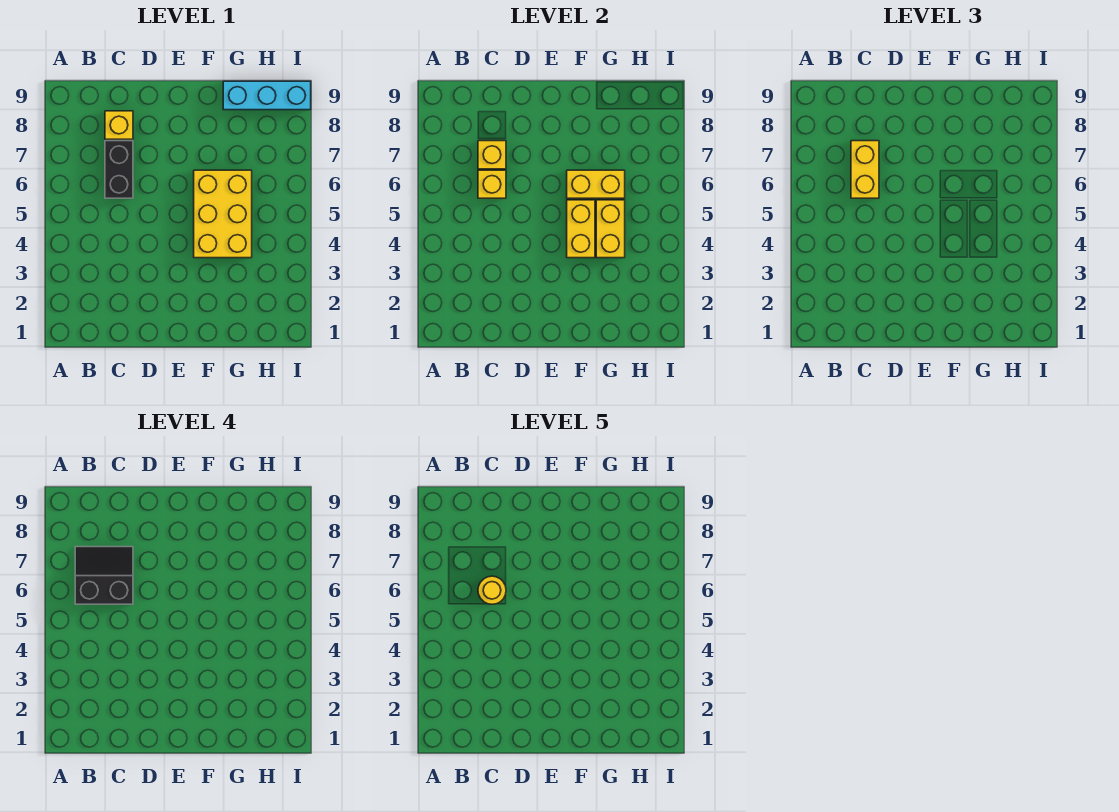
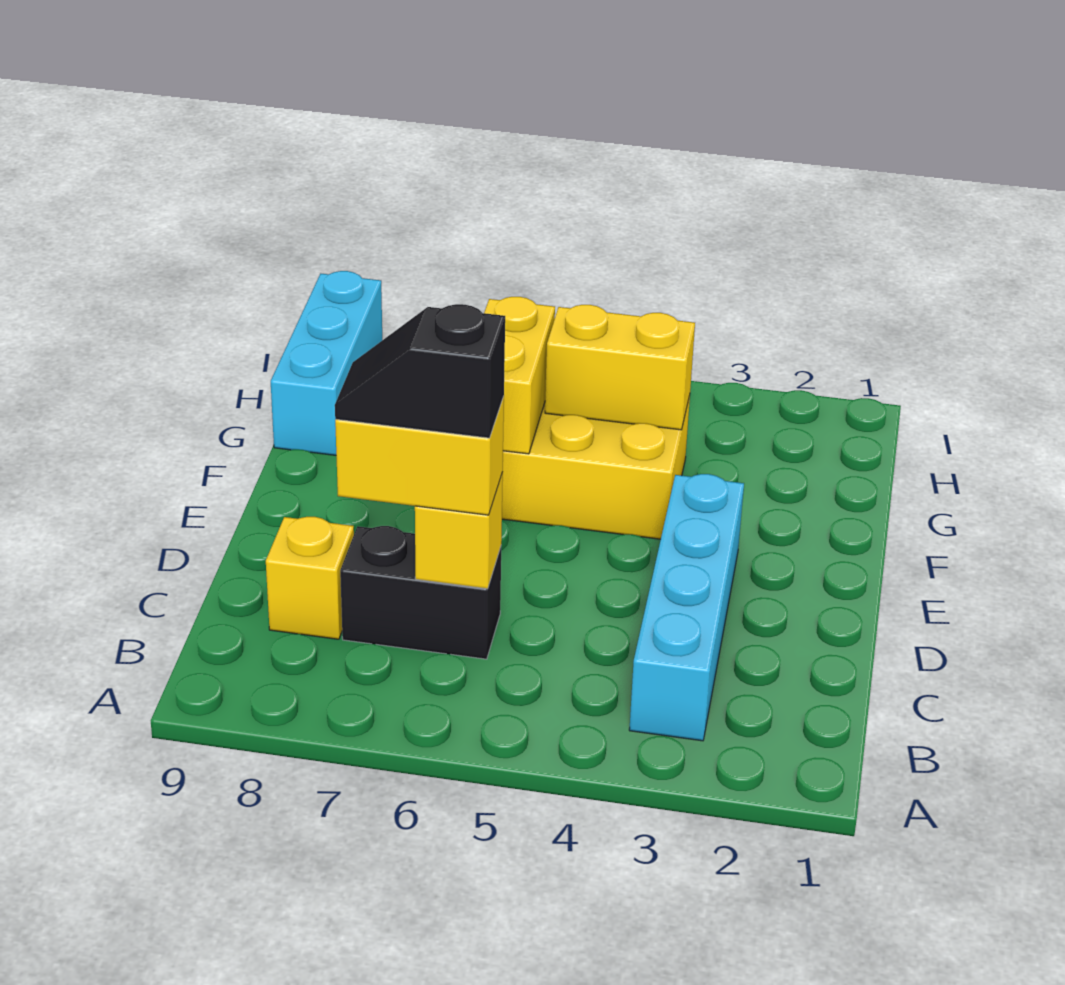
none -> cyan brick B3:E3 level 1
black slope B6:C7 level 4 top 6 -> black slope C6:C7 level 4 top 6
yellow round brick C6 level 5 -> none
yellow brick C7 level 2 -> none
yellow brick F4:F5 level 2 -> none

